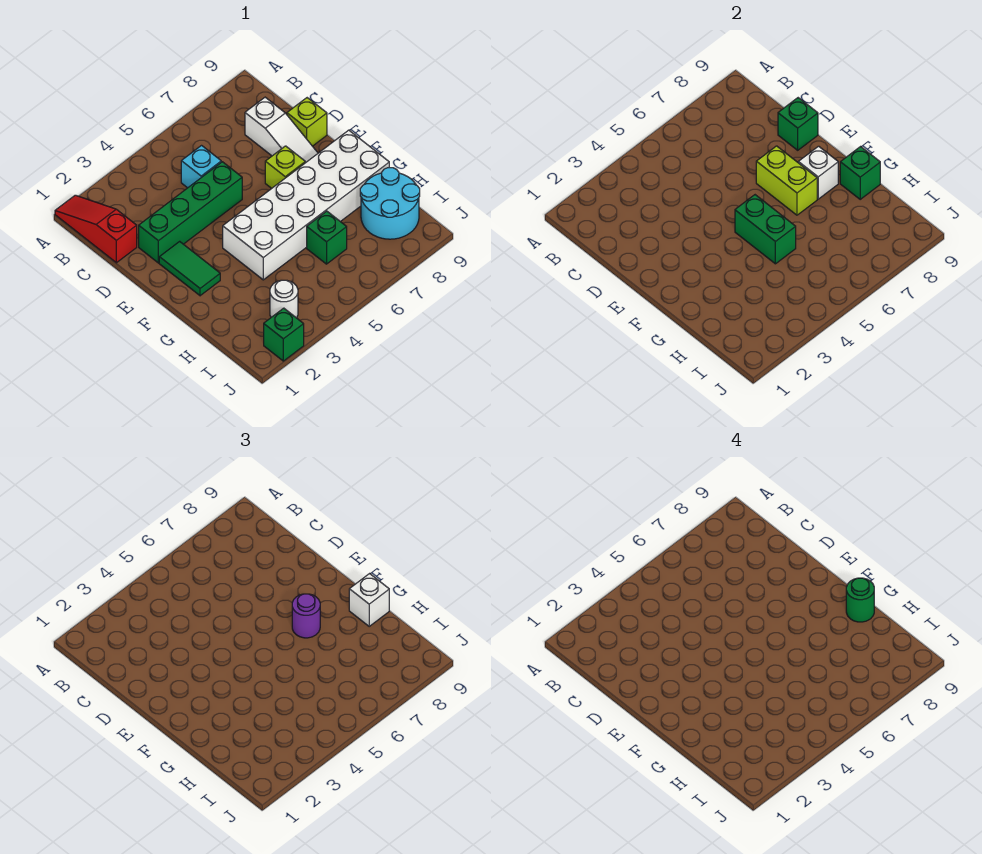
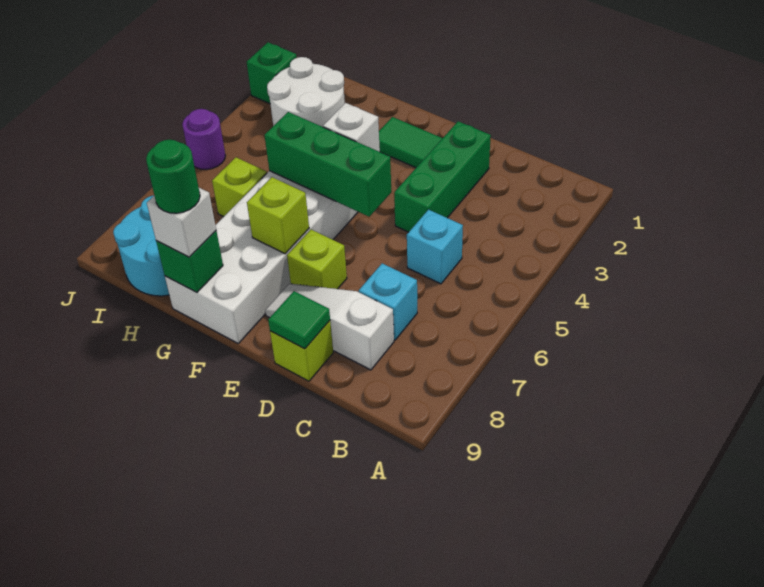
red slope A1:C1 level 1 top C -> none
none -> cyan brick C7 level 1
green brick D2:D5 level 1 -> green brick D2:D4 level 1
green brick D9 level 2 -> green tile D9 level 2
lime brick E7:F7 level 2 -> lime brick F7 level 2
green brick F5:G5 level 2 -> green brick E5:G5 level 2
purple round brick F7 level 3 -> purple round brick J5 level 1
white brick F8 level 2 -> white brick F4 level 2
green brick H6 level 1 -> lime brick H6 level 1
white round brick I3 level 1 -> white round brick H2:I3 level 1

